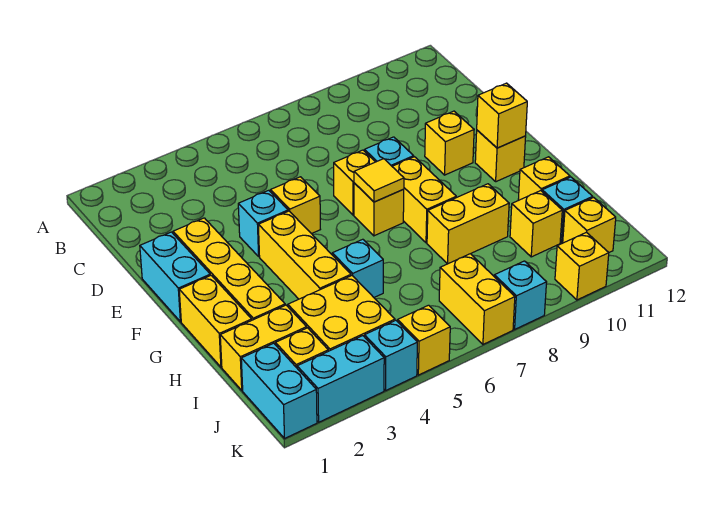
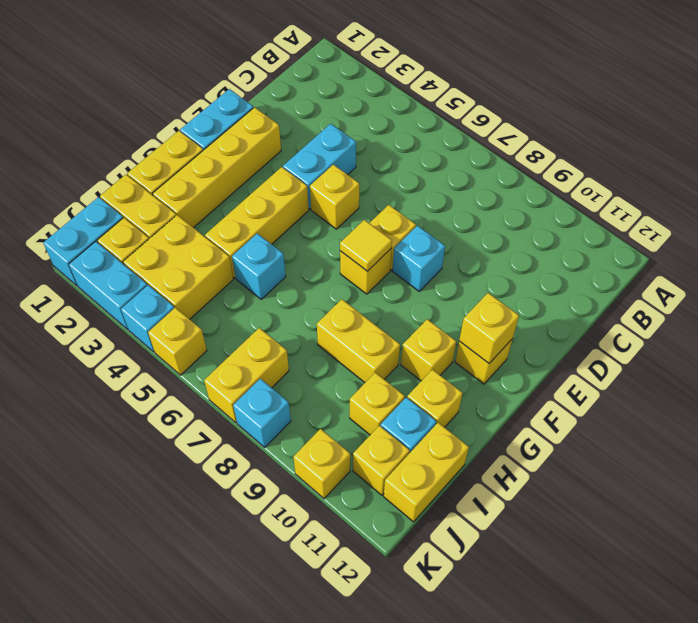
cyan brick E4 level 1 -> cyan brick D4:E4 level 1
yellow brick E10 level 1 -> yellow brick G10 level 1
yellow brick F8:G8 level 1 -> yellow brick I12:J12 level 1

